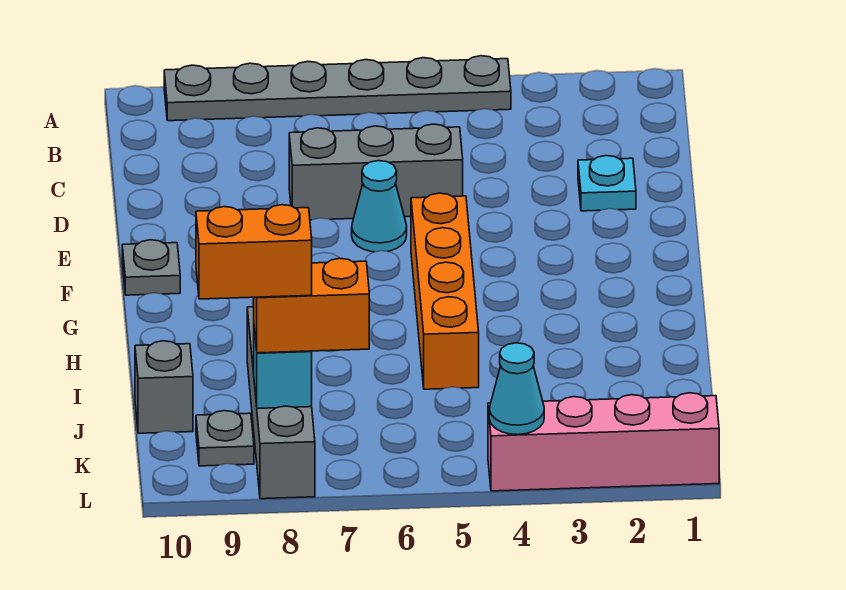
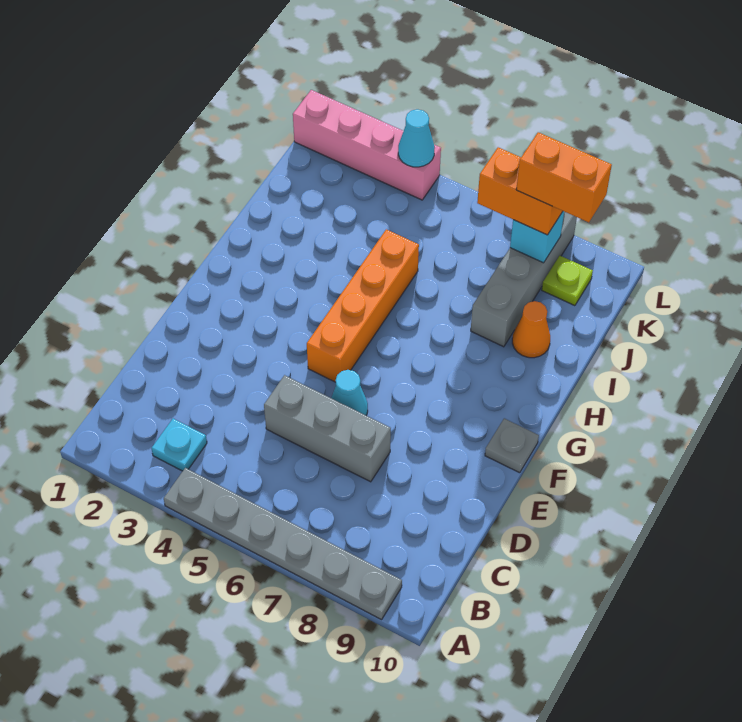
cyan plate D2 level 1 -> cyan plate B3 level 1
none -> orange cone I9 level 1
grey brick J10 level 1 -> none
grey plate K9 level 1 -> lime plate K9 level 1

